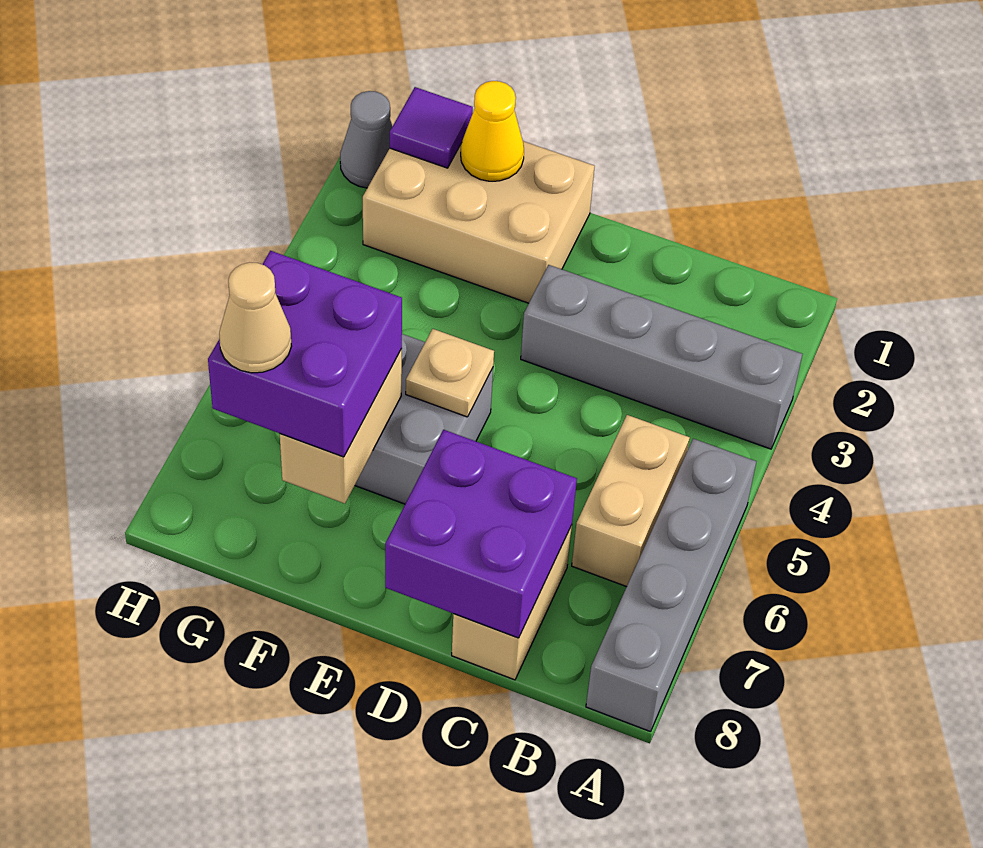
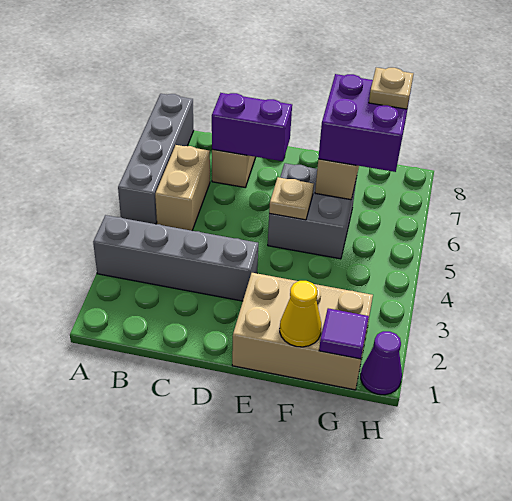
purple brick C7:D8 level 2 -> purple brick C7:D7 level 2
tan cone G7 level 4 -> tan plate G7 level 4
grey cone H1 level 1 -> purple cone H1 level 1

